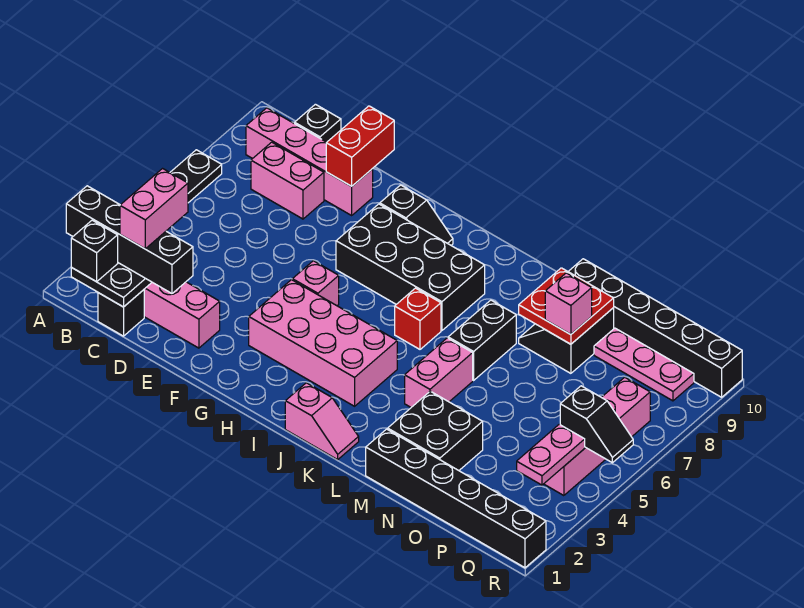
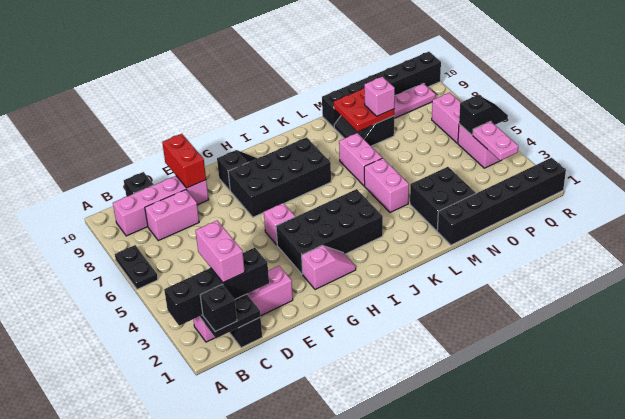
pink brick G3:J4 level 1 -> black brick G3:J4 level 1
pink slope J1:K1 level 1 top J -> pink slope G2:H2 level 1 top G
red brick J6 level 1 -> none
black brick L6:L7 level 1 -> pink brick L6:L7 level 1

